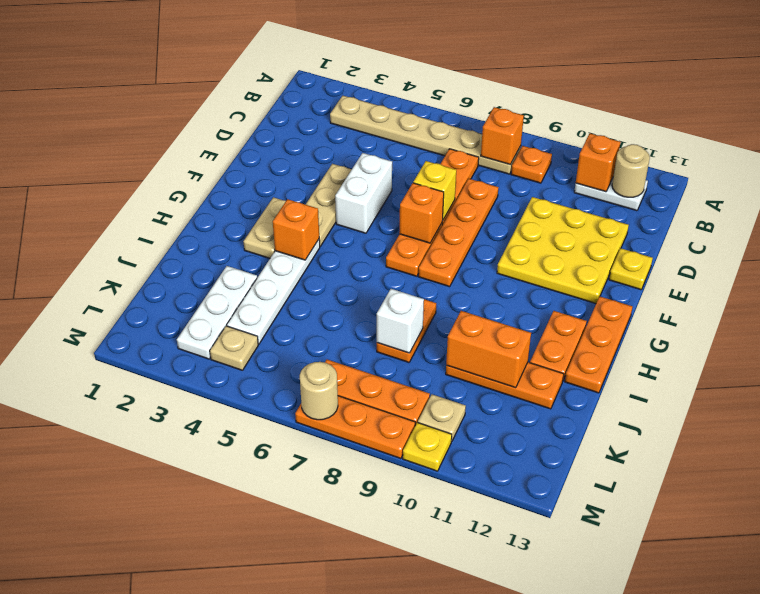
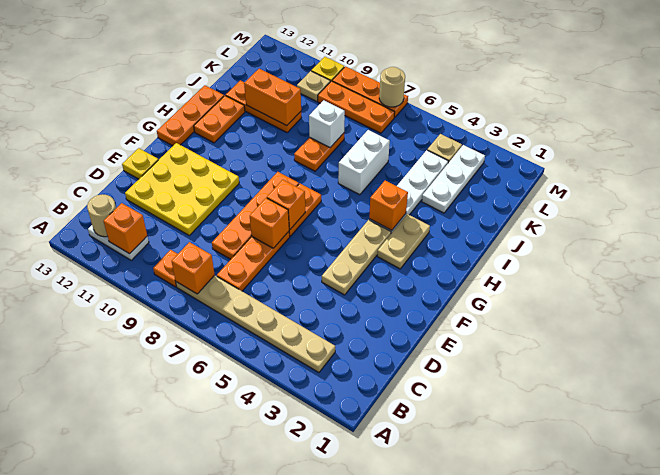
white brick E5:F5 level 1 -> white brick I6:J6 level 1
yellow brick E7 level 2 -> orange brick E7 level 2

